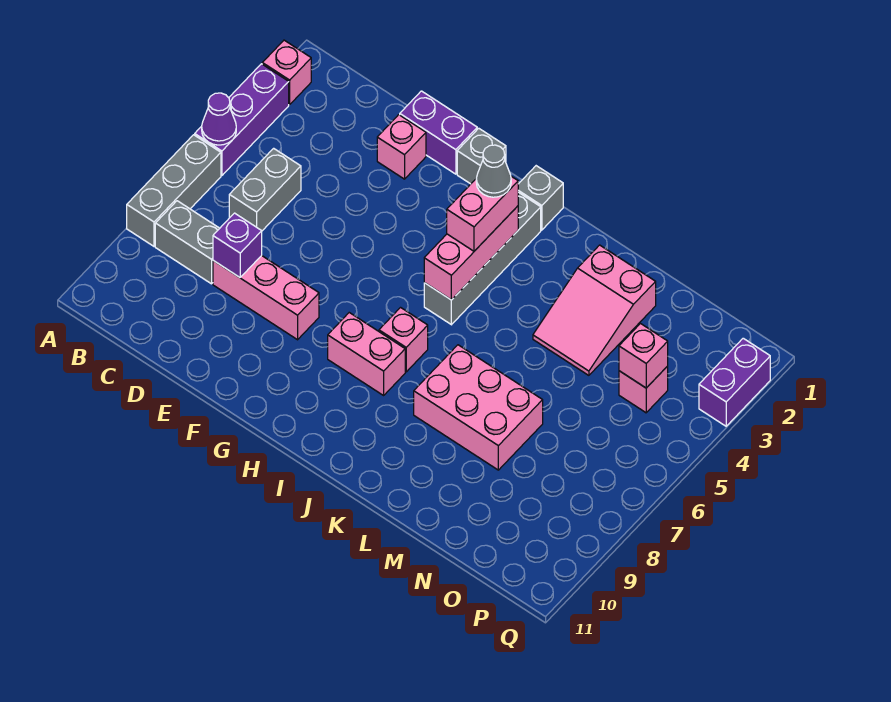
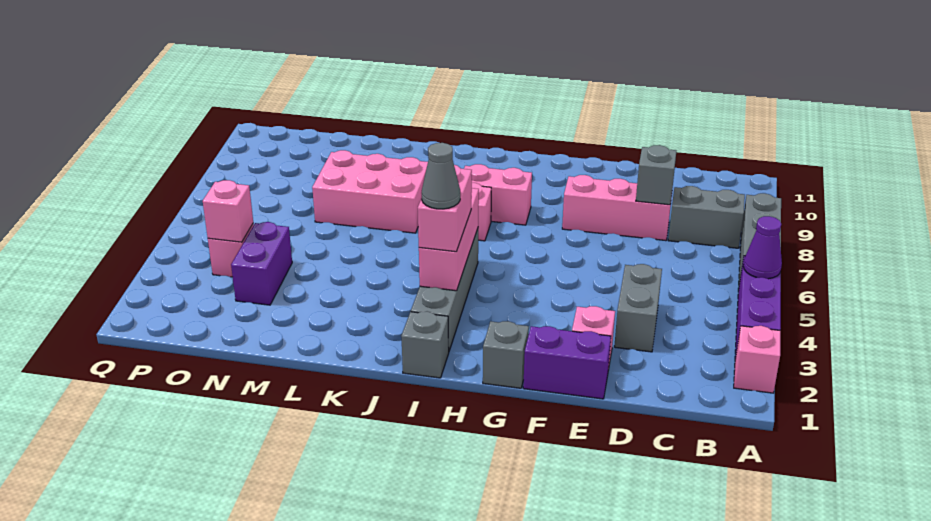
grey brick C5:C6 level 1 -> grey brick D3:D4 level 1
purple brick D8 level 2 -> grey brick D8 level 2
pink slope L2:M4 level 1 top 2 -> none
purple brick Q2:Q3 level 1 -> purple brick N3:N4 level 1

